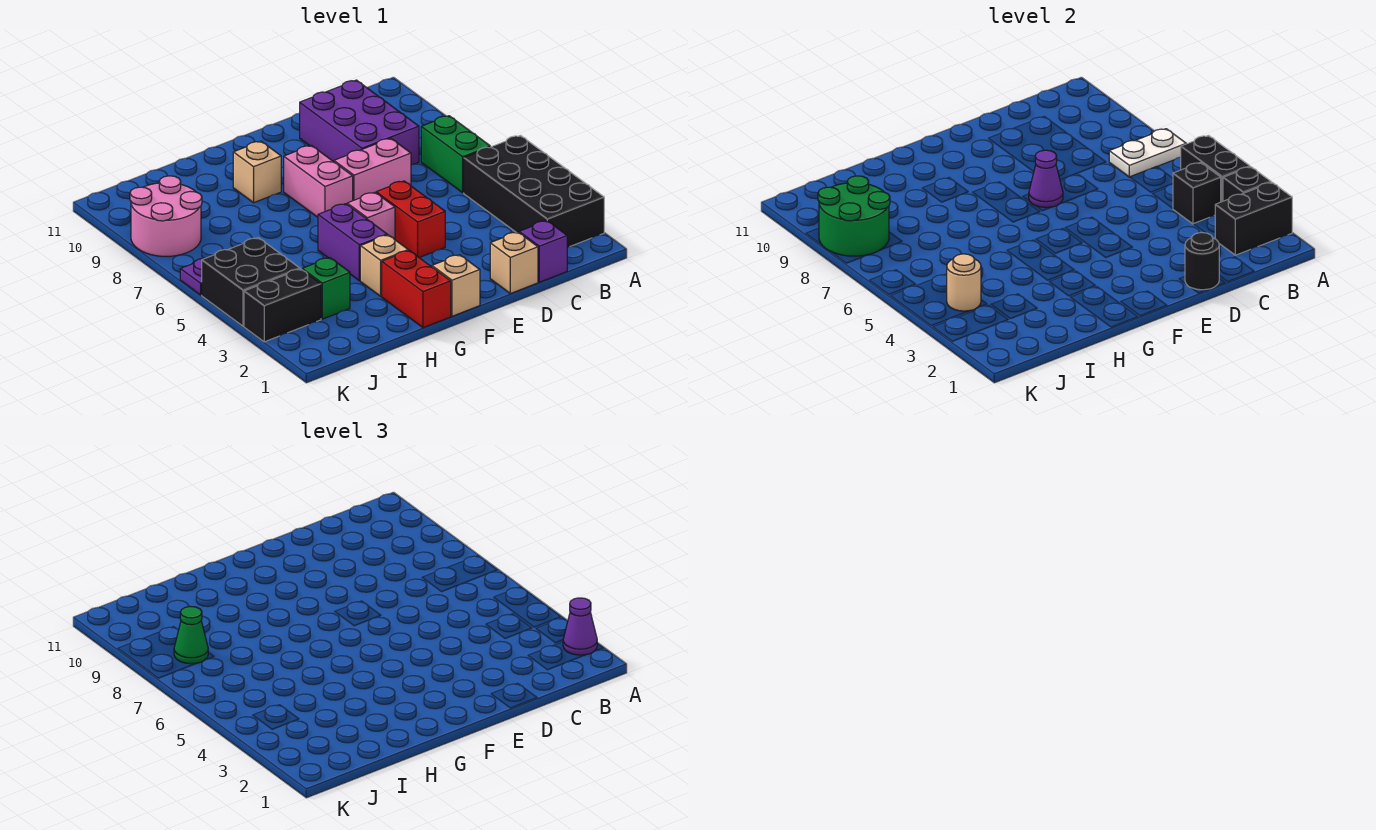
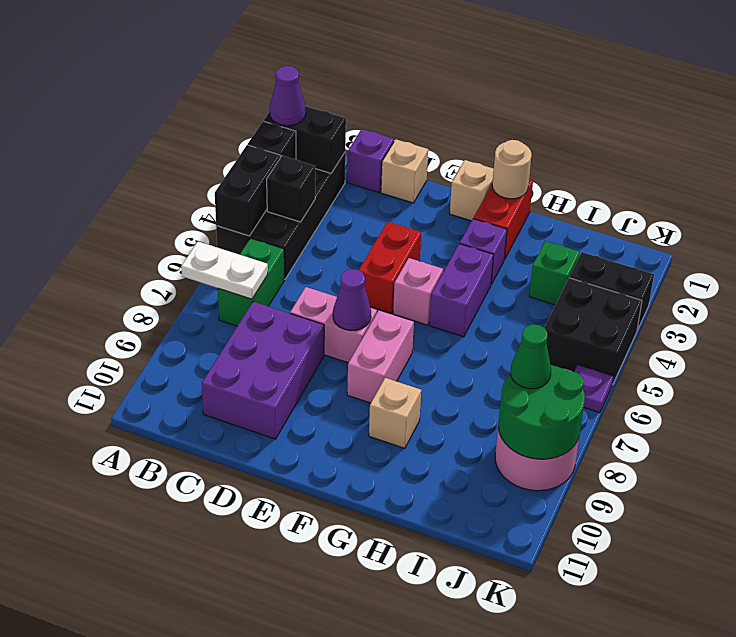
black round brick D1 level 2 -> none
tan brick G3 level 1 -> purple brick G3 level 1
tan round brick J4 level 2 -> tan round brick G1 level 2

